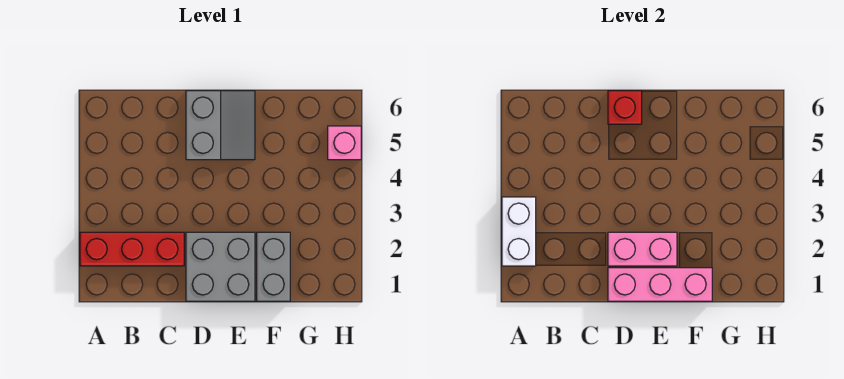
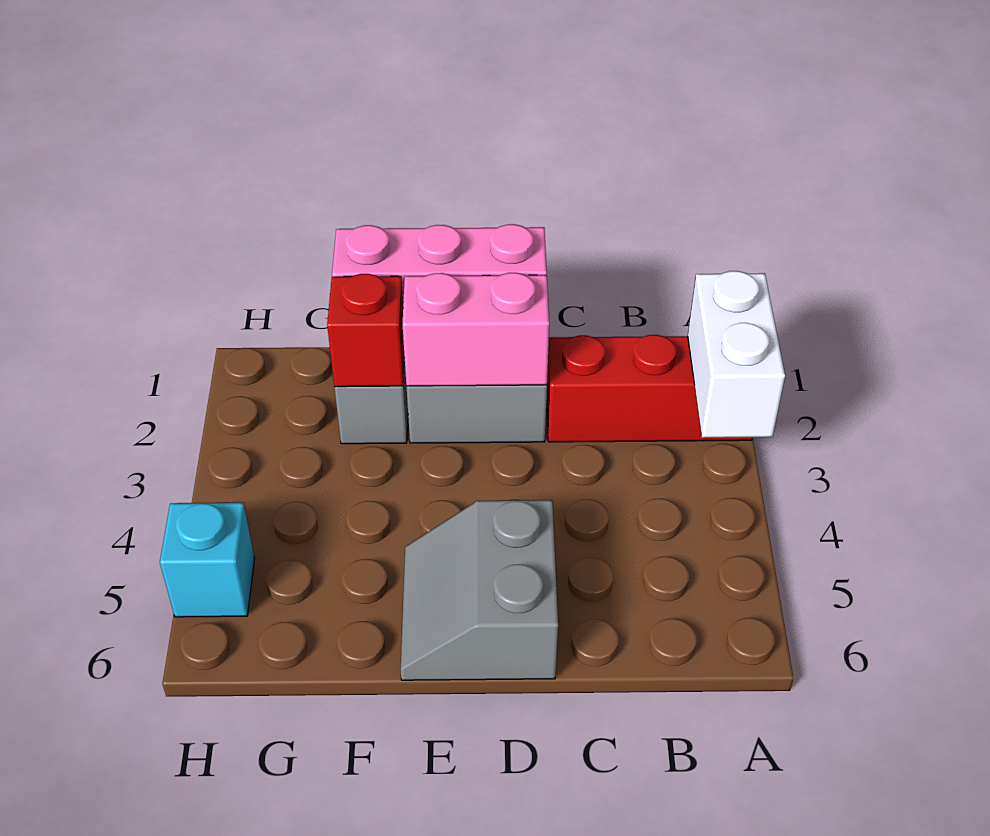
red brick D6 level 2 -> red brick F2 level 2
pink brick H5 level 1 -> cyan brick H5 level 1

